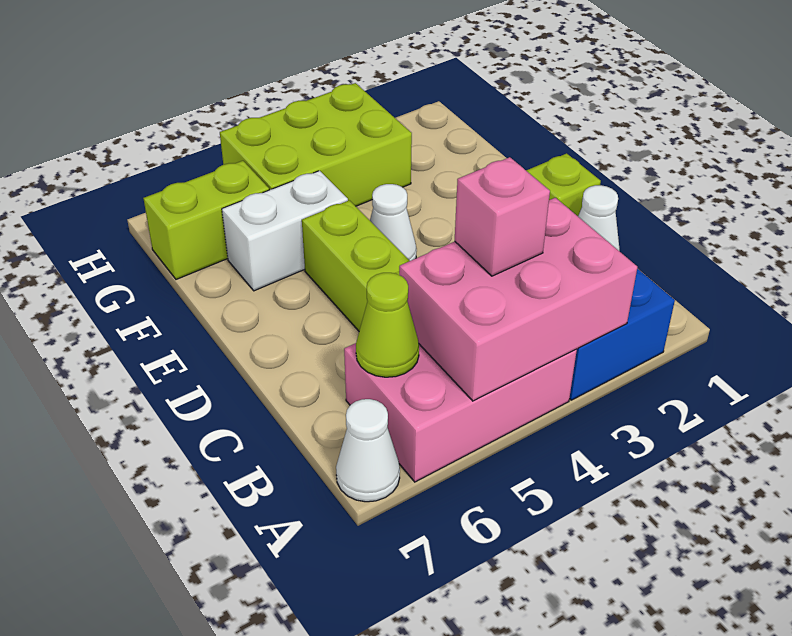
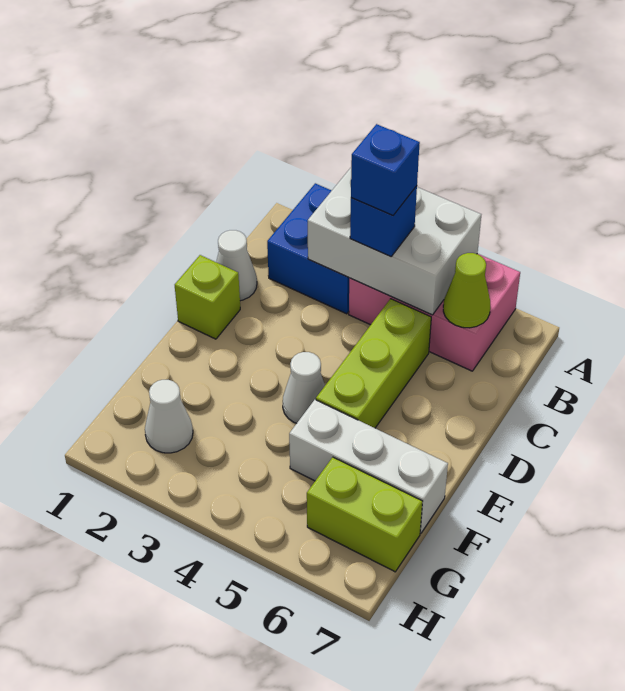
pink brick A3:B5 level 2 -> white brick A3:B5 level 2
white cone A7 level 1 -> white cone G2 level 1
pink brick B4 level 3 -> blue brick B4 level 3
none -> blue brick B4 level 4
white brick F5:F6 level 1 -> white brick F5:F7 level 1
lime brick G3:H5 level 1 -> none

